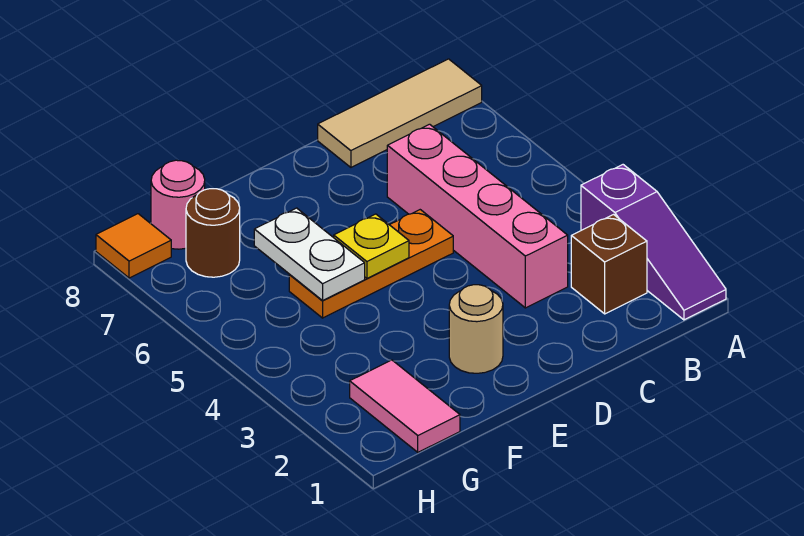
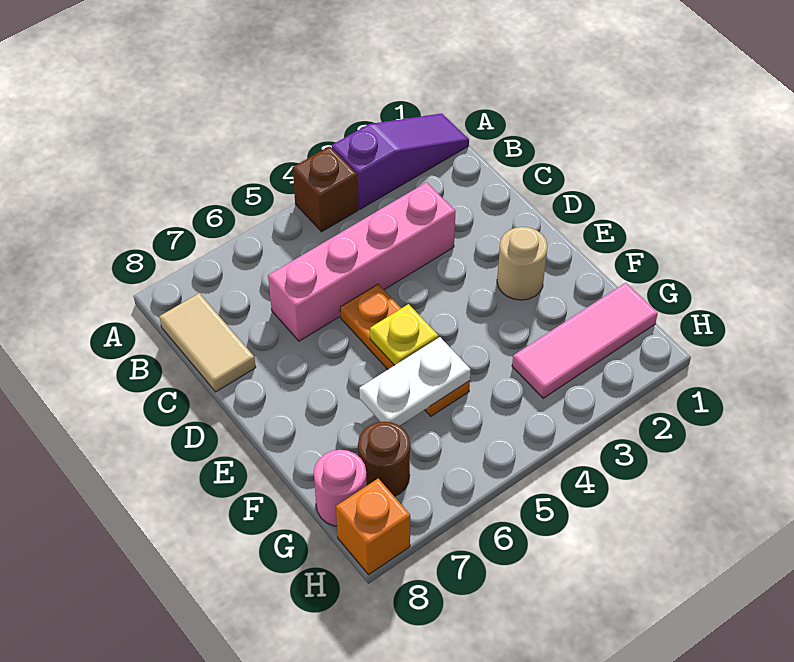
tan tile A8:C8 level 1 -> tan tile B8:C8 level 1
brown brick B2 level 1 -> brown brick A4 level 1
pink tile G1:G2 level 1 -> pink tile G1:G3 level 1
orange tile H8 level 1 -> orange brick H8 level 1

